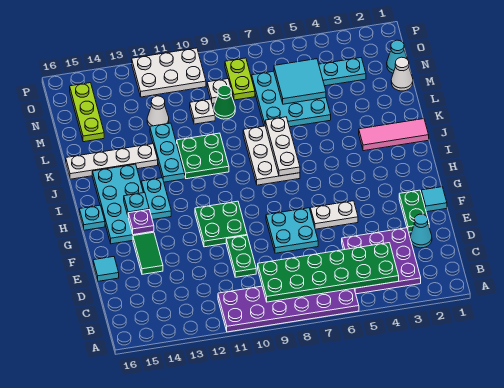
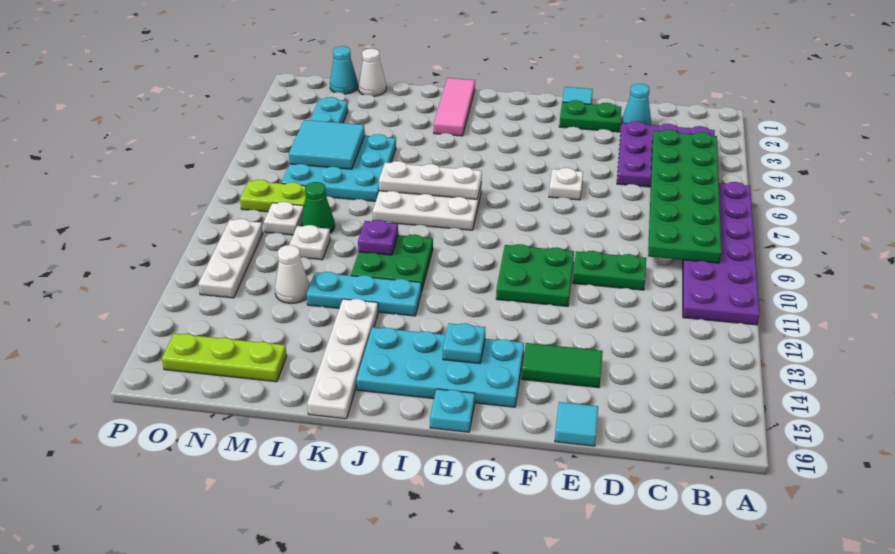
cyan plate E7:F8 level 1 -> none
white plate F5:F6 level 1 -> white plate F6 level 1
purple plate G14 level 2 -> purple plate K10 level 2
cyan plate H13:I13 level 1 -> none
white plate O10:P12 level 1 -> white plate O10:O12 level 1

